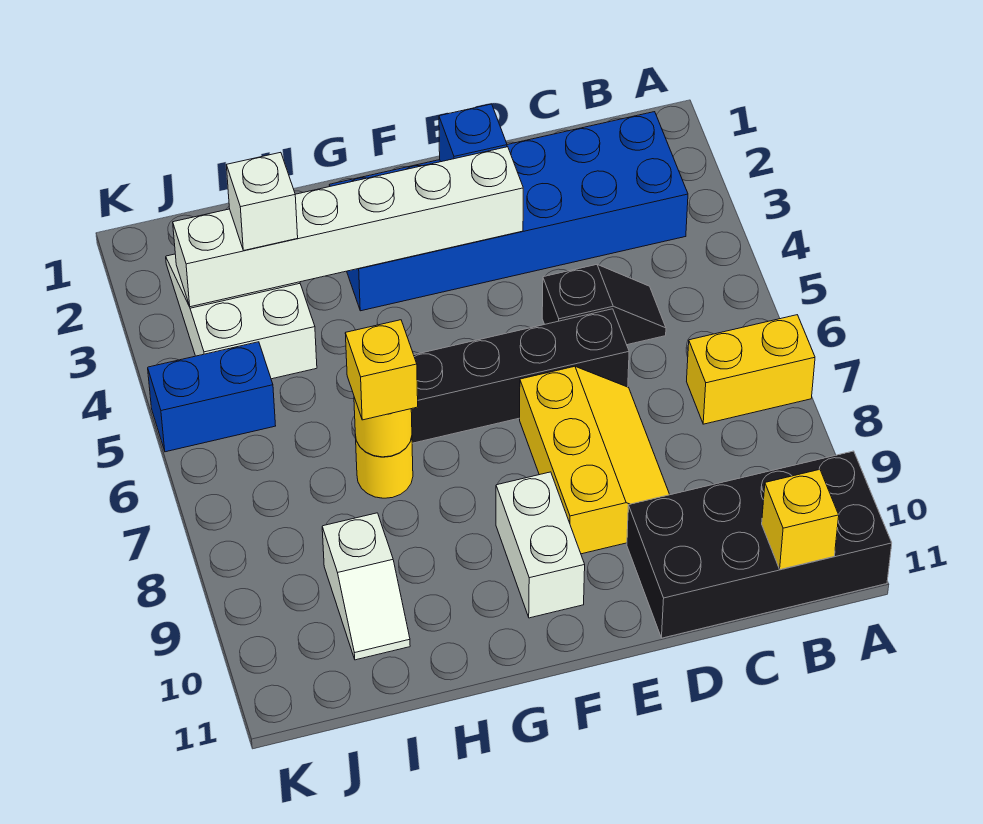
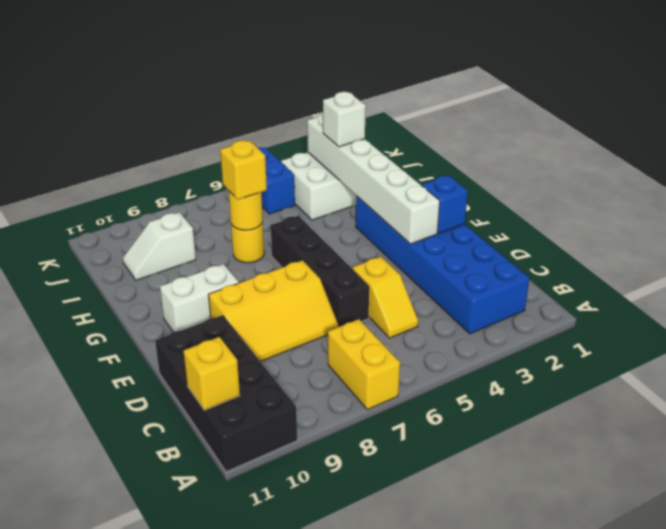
black slope C5:D5 level 1 top D -> yellow slope C5:D5 level 1 top D

